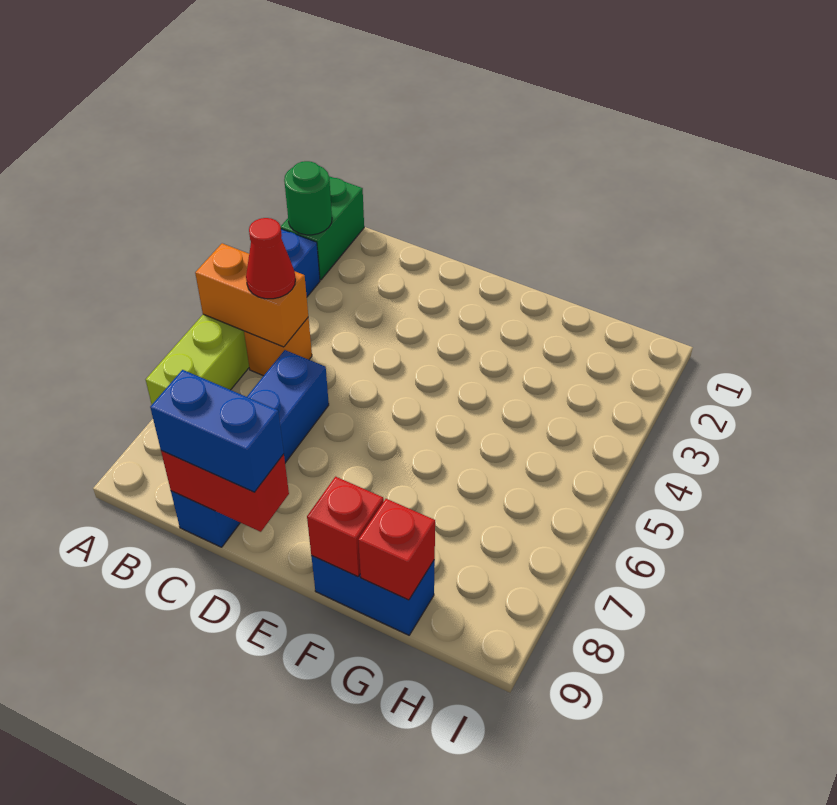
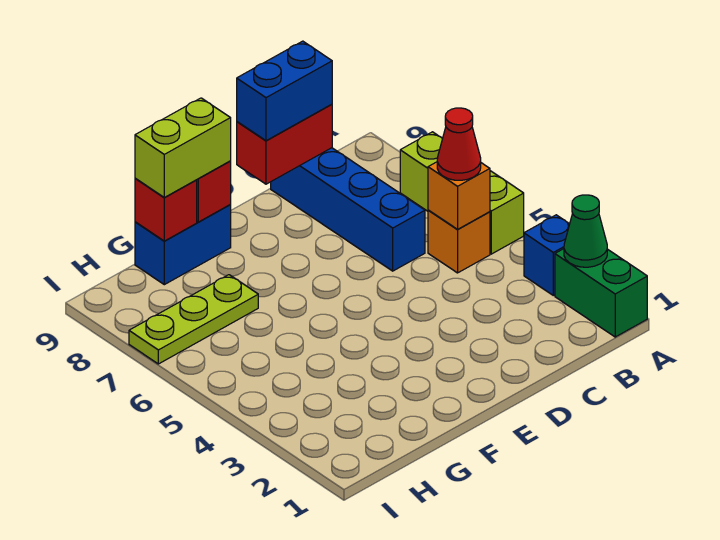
green round brick A2 level 2 -> green cone A2 level 2
orange brick A5:B5 level 2 -> orange brick B5 level 2
none -> lime brick F9:G9 level 3
none -> lime plate G7:I7 level 1

